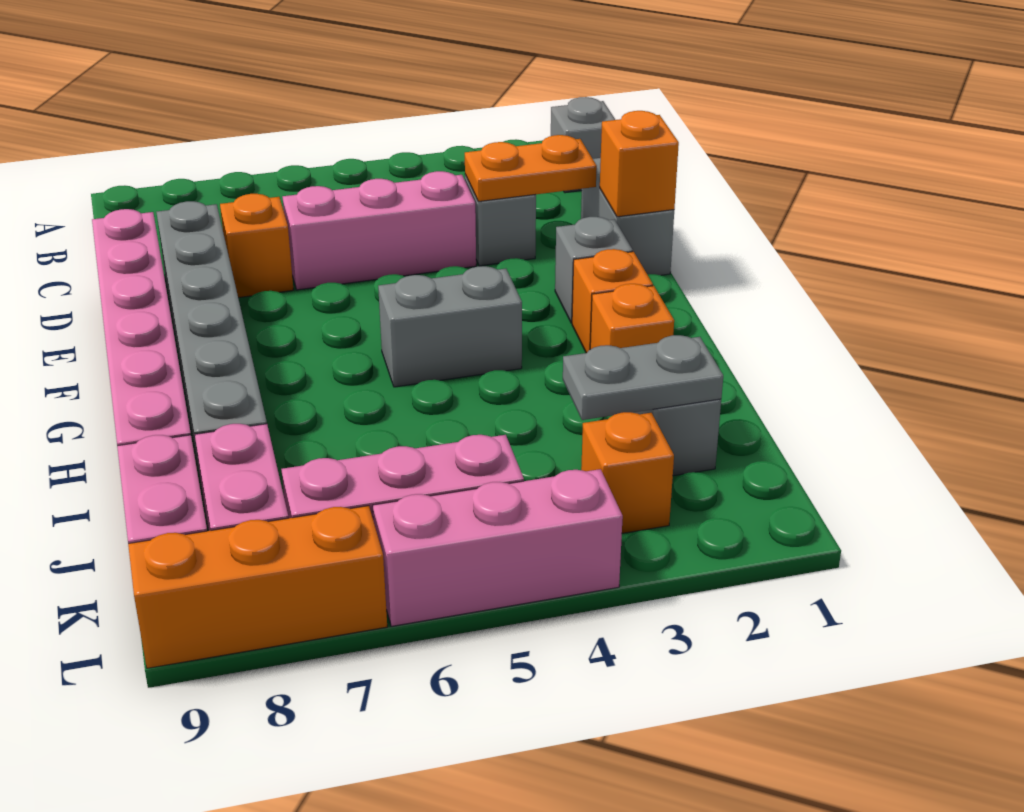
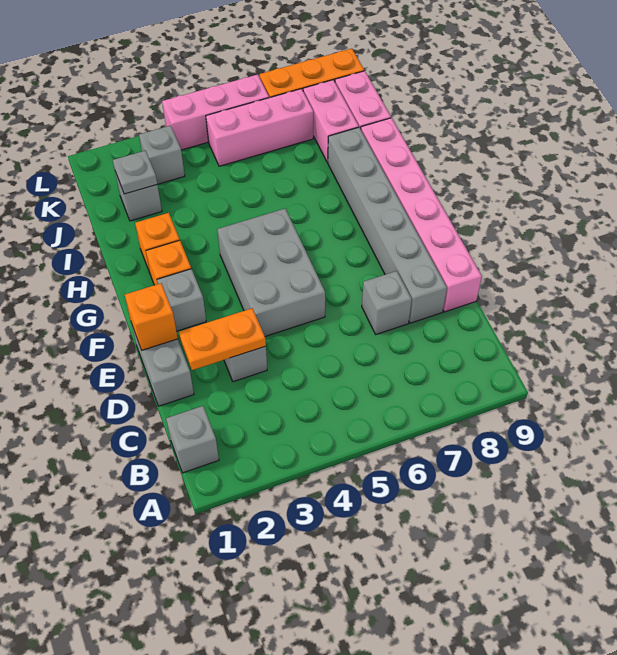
pink brick D4:D6 level 1 -> none
orange brick D7 level 1 -> grey brick D7 level 1
grey brick G4:G5 level 1 -> grey brick E4:G5 level 1
grey plate J2:J3 level 2 -> grey plate J2 level 2
orange brick K3 level 1 -> grey brick K3 level 1

